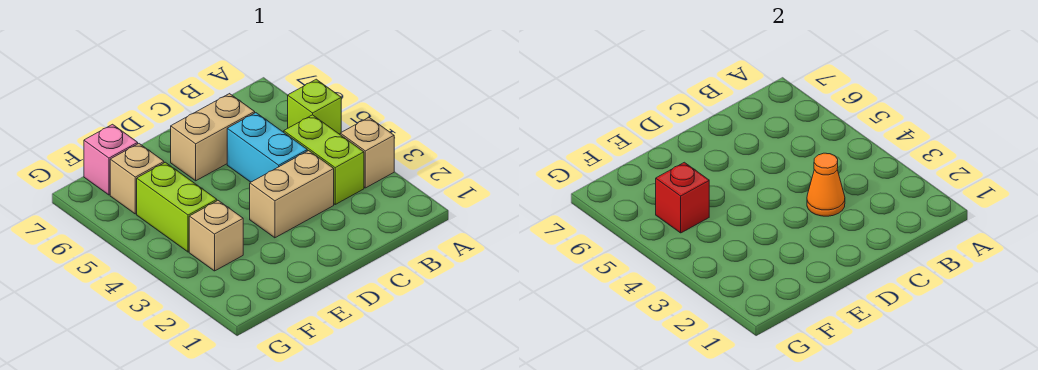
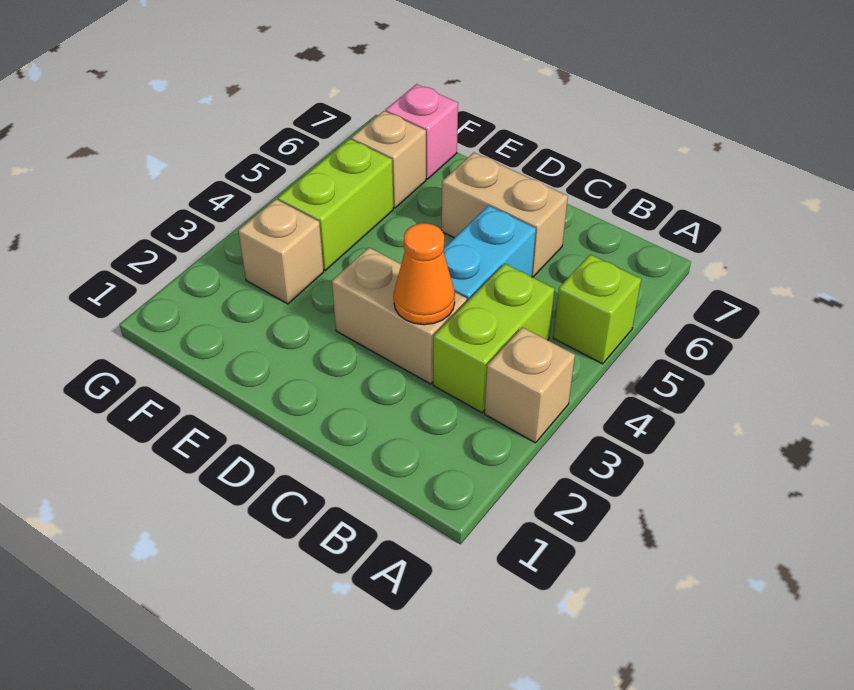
red brick F5 level 2 -> none

